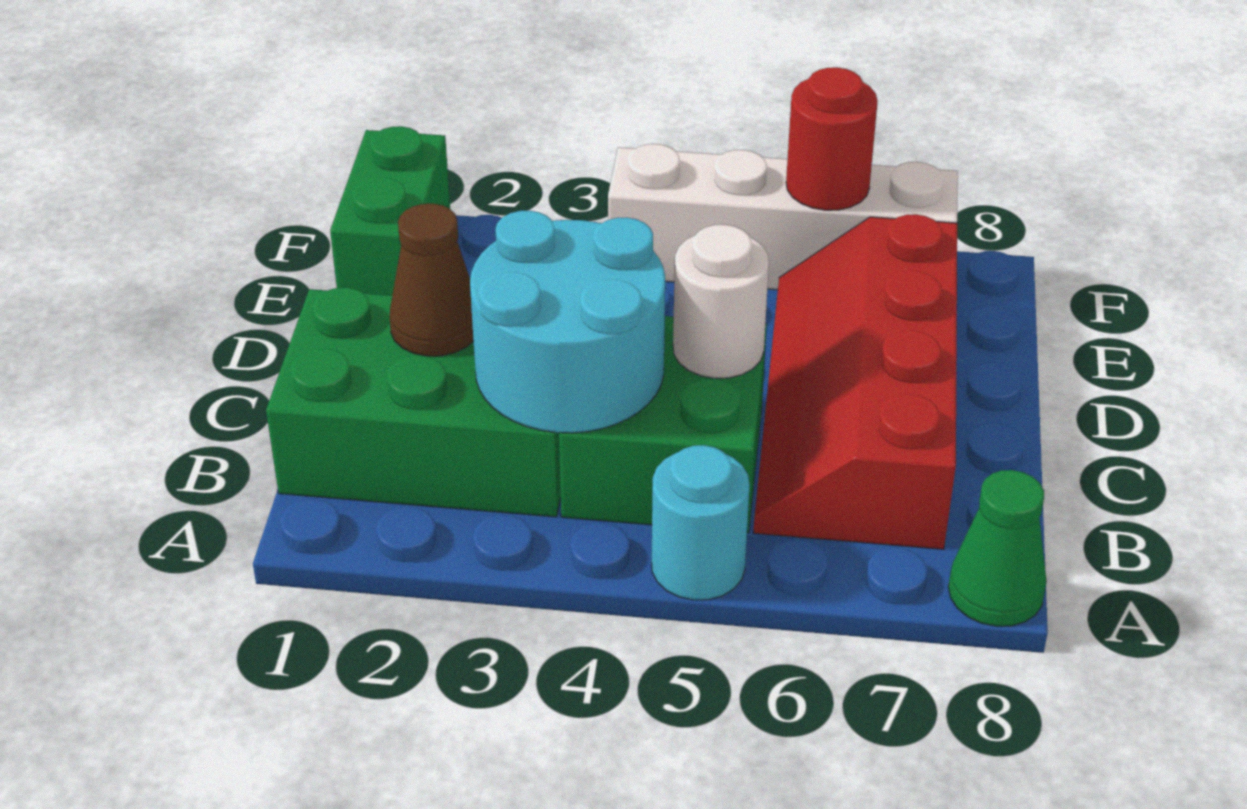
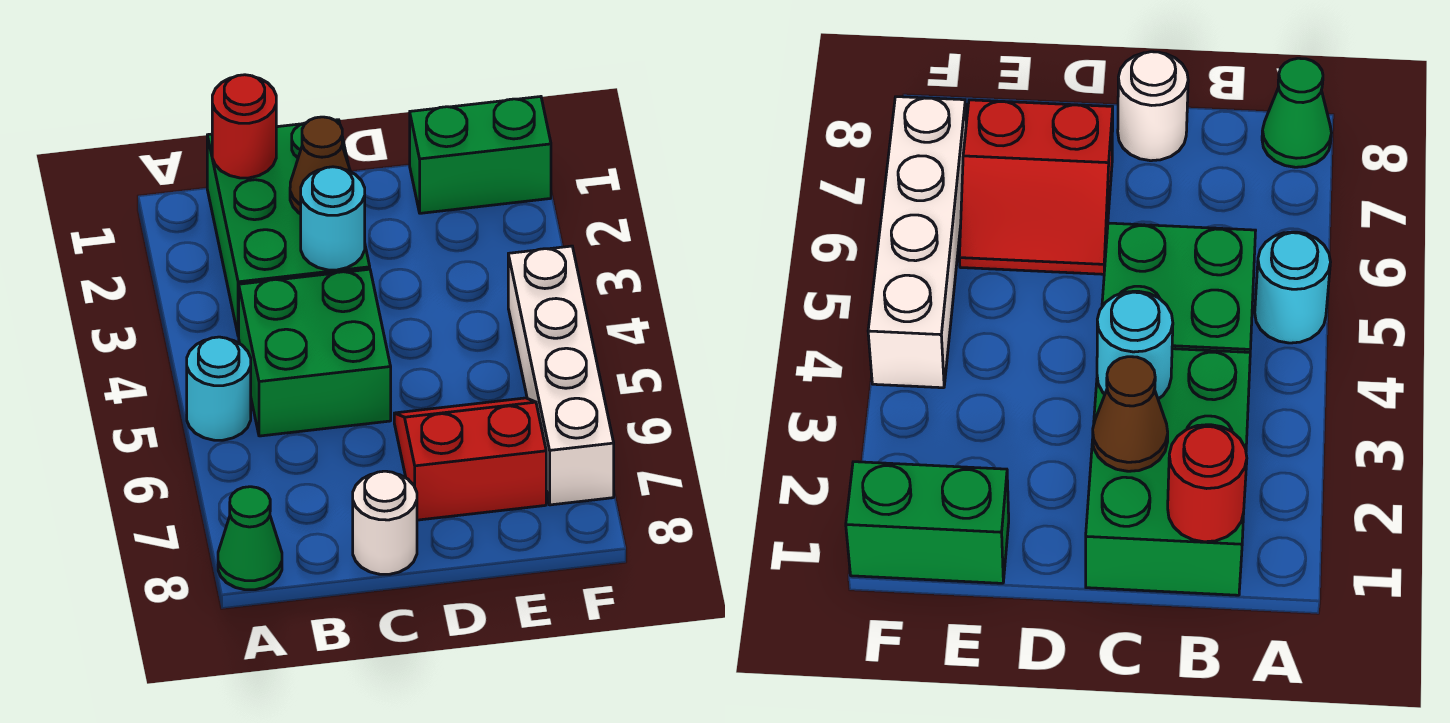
cyan round brick B3:C4 level 2 -> cyan round brick C3 level 2
red slope B6:E7 level 1 top 7 -> red slope D6:E7 level 1 top 7
white round brick C5 level 2 -> white round brick C8 level 1
red round brick F6 level 2 -> red round brick B1 level 2

